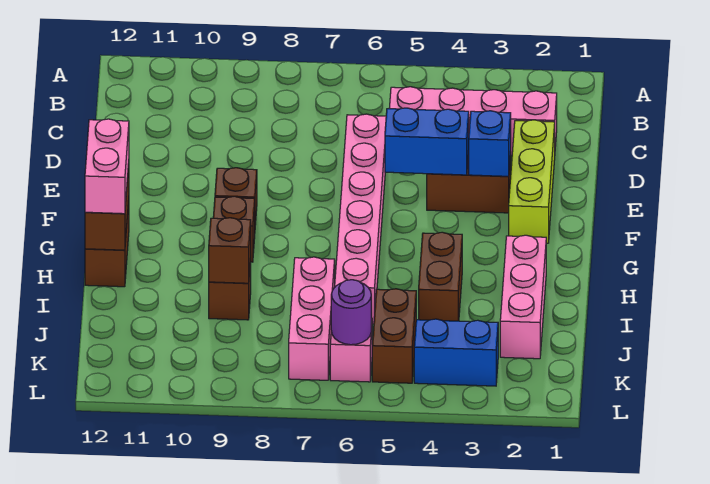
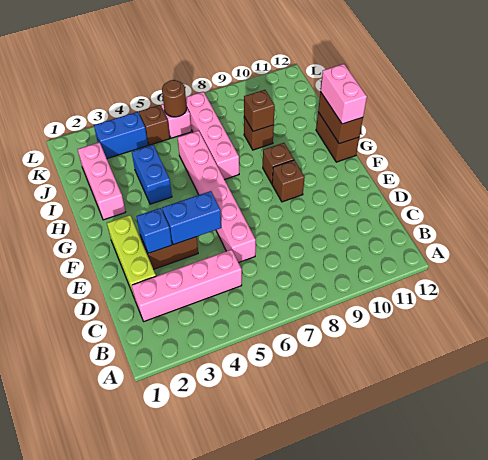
brown brick H4:I4 level 1 -> blue brick H4:I4 level 1
pink brick I7:K7 level 1 -> pink brick H7:K7 level 1
brown brick J5:K5 level 1 -> brown brick K5 level 1
purple round brick K6 level 2 -> brown round brick K6 level 2

